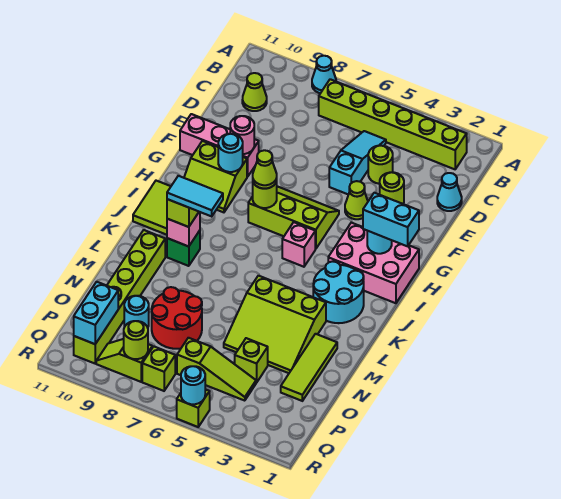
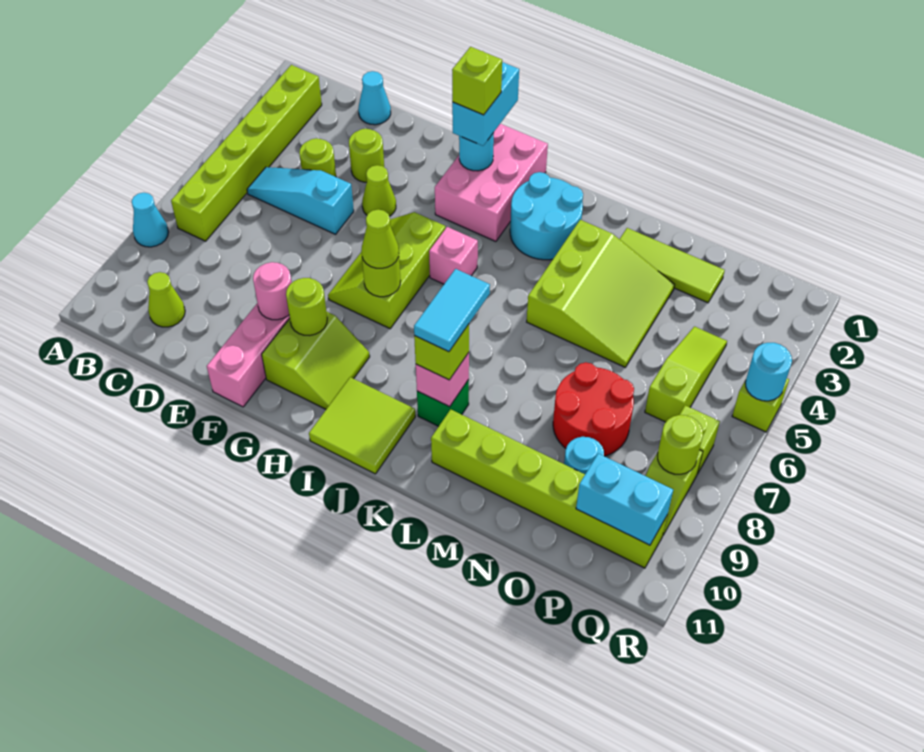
cyan round brick G9 level 2 -> lime round brick G9 level 2
lime brick O4 level 1 -> lime brick H2 level 4

